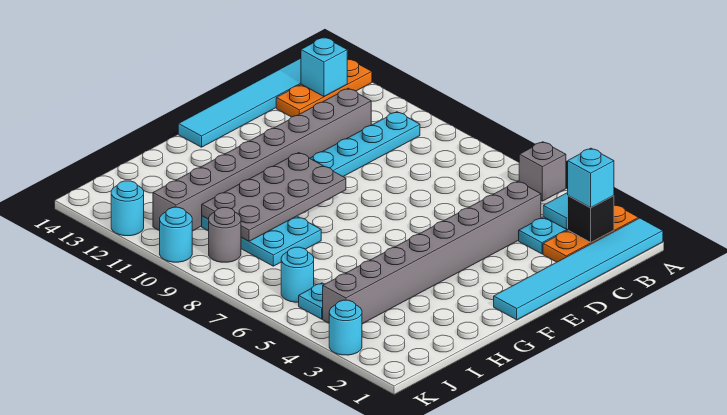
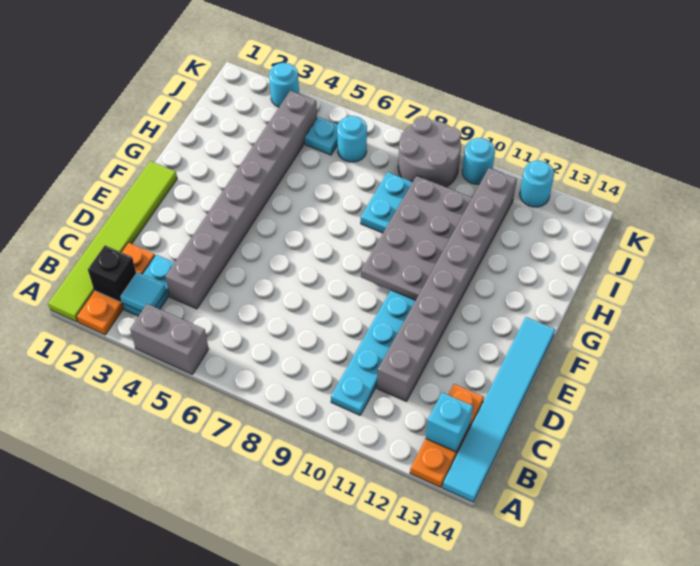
cyan tile A1:F1 level 1 -> lime tile A1:F1 level 1
grey brick A5 level 1 -> grey brick A4:A5 level 1
cyan brick B2 level 3 -> none
grey round brick J9 level 1 -> grey round brick J8:K9 level 1

